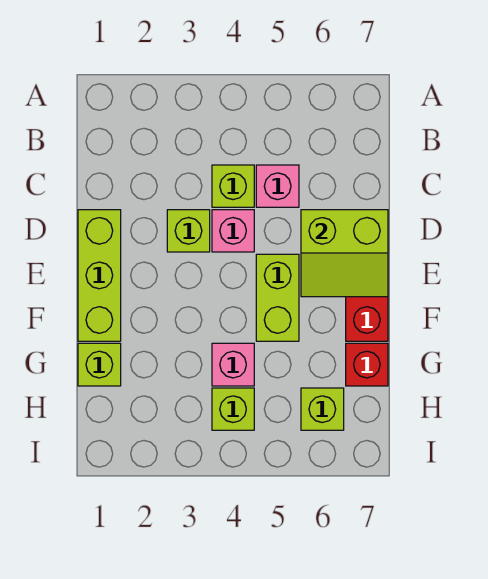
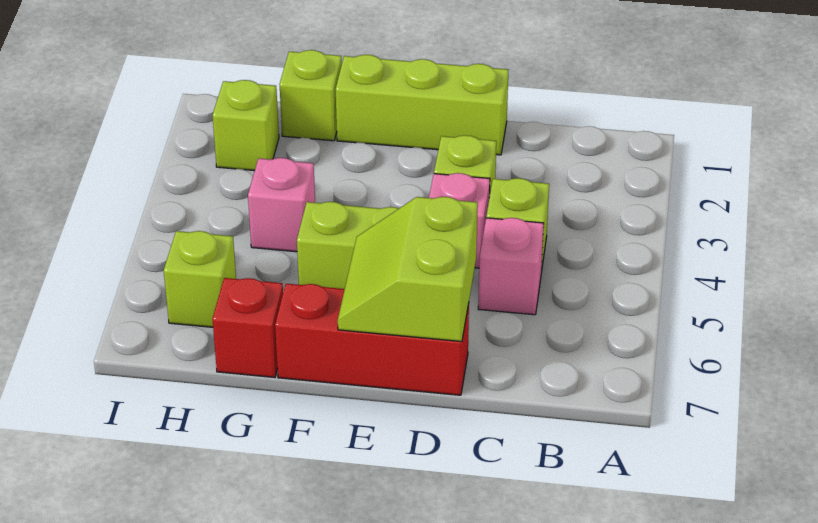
lime brick H4 level 1 -> lime brick H2 level 1

